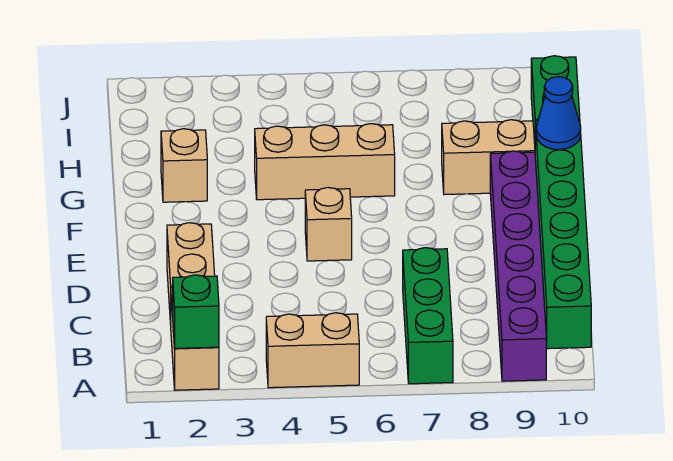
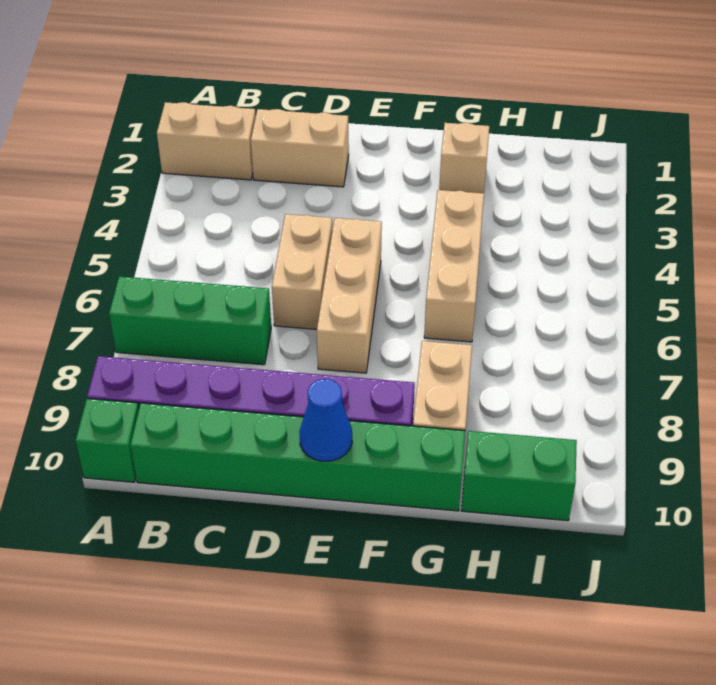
green brick A2 level 2 -> green brick A10 level 1
tan brick A4:A5 level 1 -> tan brick D5:D6 level 1
tan brick E5 level 1 -> tan brick E5:E7 level 1
blue cone G10 level 2 -> blue cone E10 level 2

